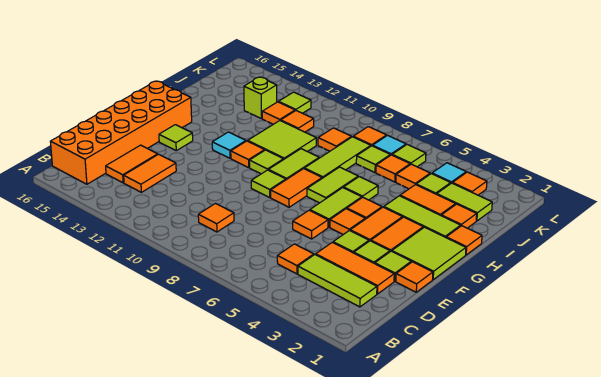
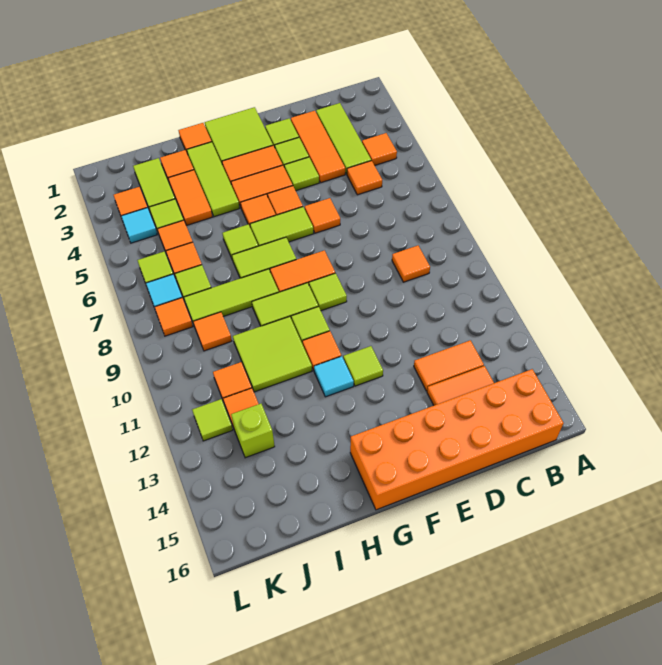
orange tile E1 level 1 -> orange tile B4 level 1
lime tile F14 level 1 -> lime tile F12 level 1

